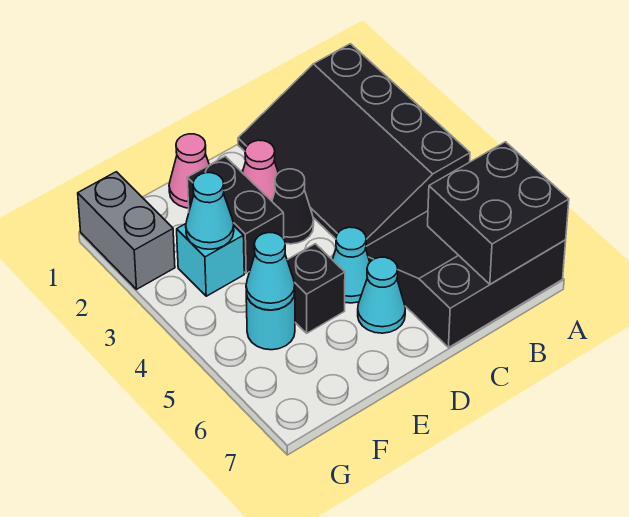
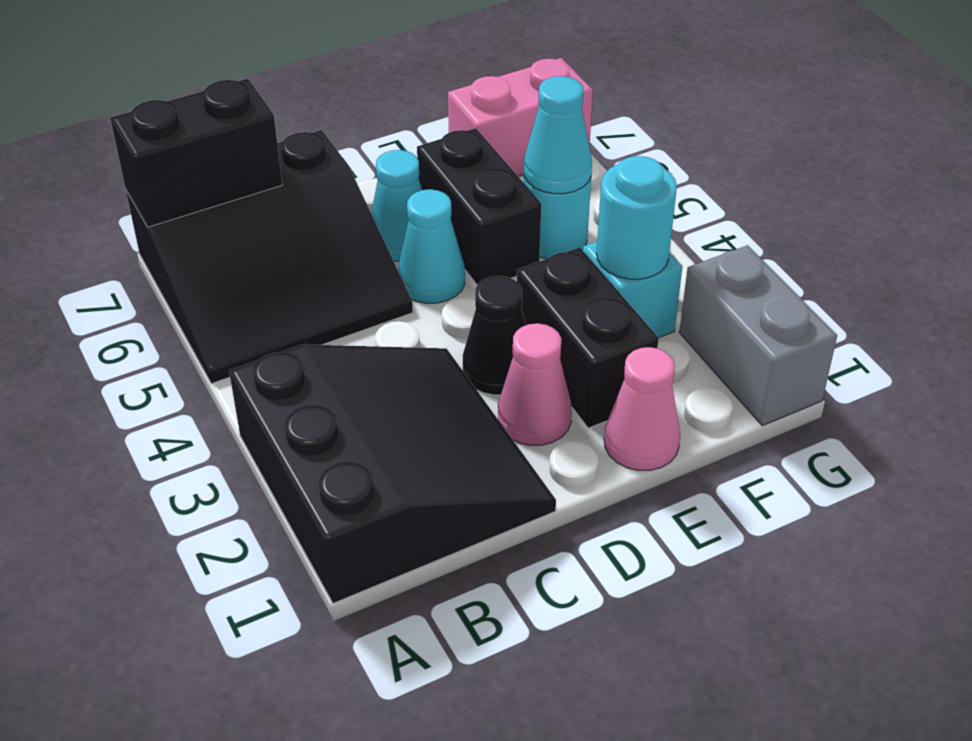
black slope A1:C4 level 1 top A -> black slope A1:C3 level 1 top A
black brick A6:B7 level 2 -> black brick A7:B7 level 2
black brick E5 level 1 -> black brick E5:E6 level 1
cyan cone F3 level 2 -> cyan round brick F3 level 2
none -> pink brick F7:G7 level 1

